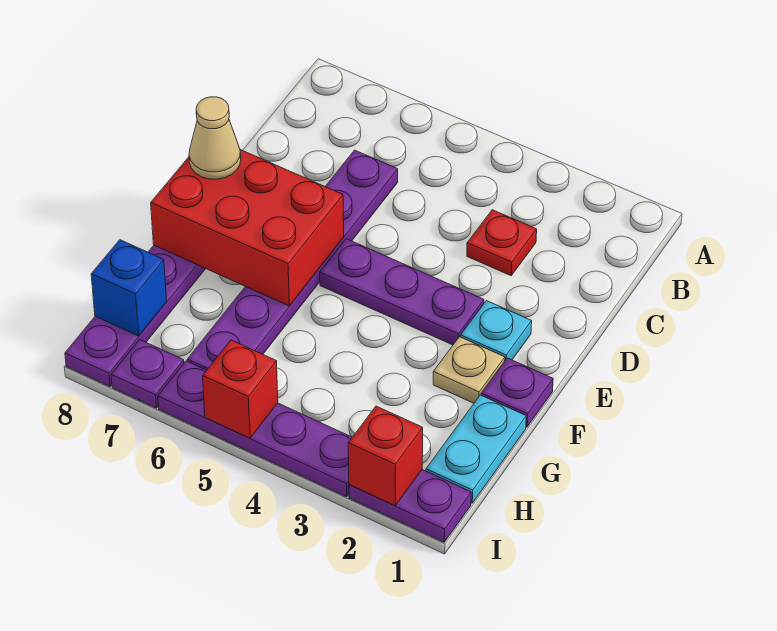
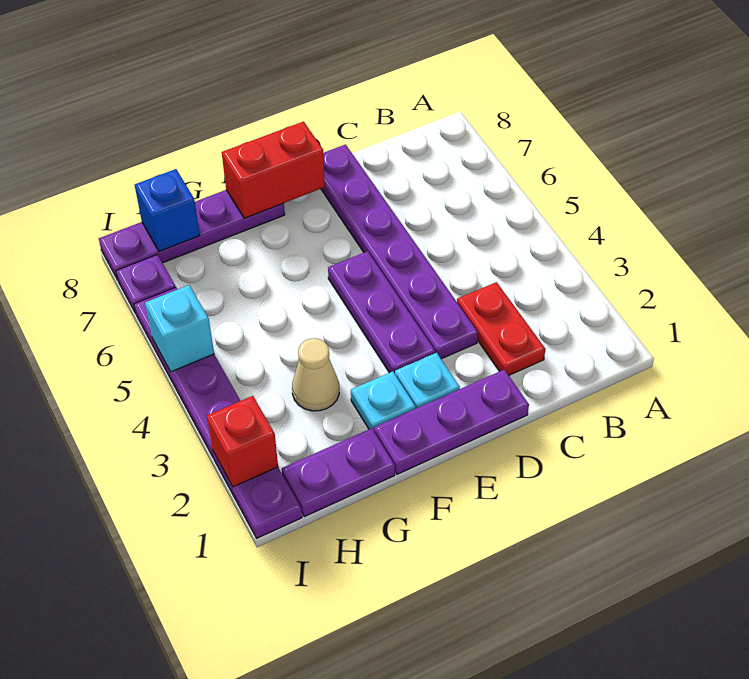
red plate C3 level 1 -> red plate C2:C3 level 1
purple plate C6:H6 level 1 -> purple plate D3:D8 level 1
red brick E6:F8 level 2 -> red brick E8:F8 level 2
tan cone E8 level 3 -> tan cone G3 level 1
purple plate F1 level 1 -> purple plate D1:F1 level 1
tan plate F2 level 1 -> cyan plate F2 level 1
cyan plate G1:H1 level 1 -> purple plate G1:H1 level 1
red brick I5 level 2 -> cyan brick I5 level 2

